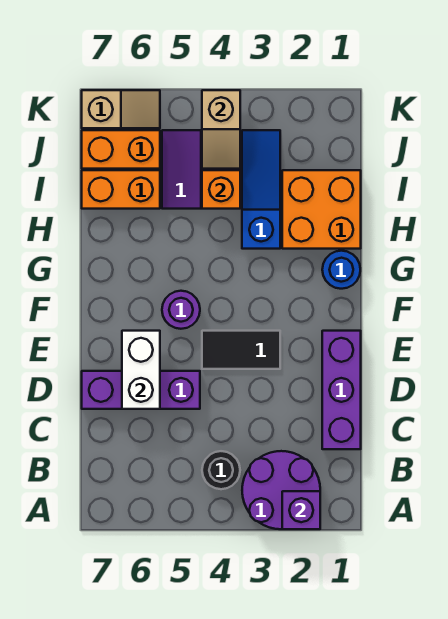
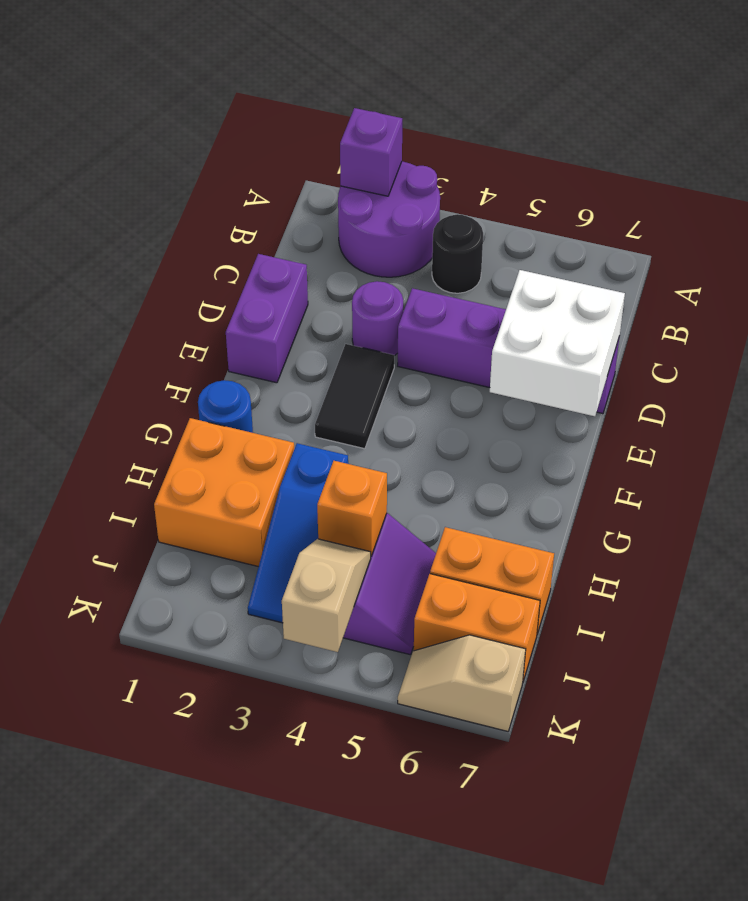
purple brick C1:E1 level 1 -> purple brick D1:E1 level 1
purple brick D5:D7 level 1 -> purple brick D4:D7 level 1
white brick D6:E6 level 2 -> white brick D6:E7 level 2
black tile E3:E4 level 1 -> black tile E3:F3 level 1
purple round brick F5 level 1 -> purple round brick D3 level 1

